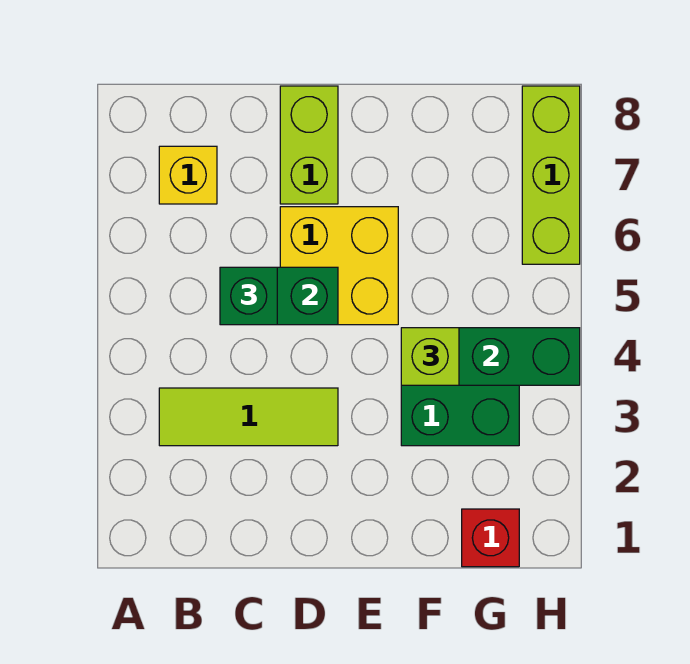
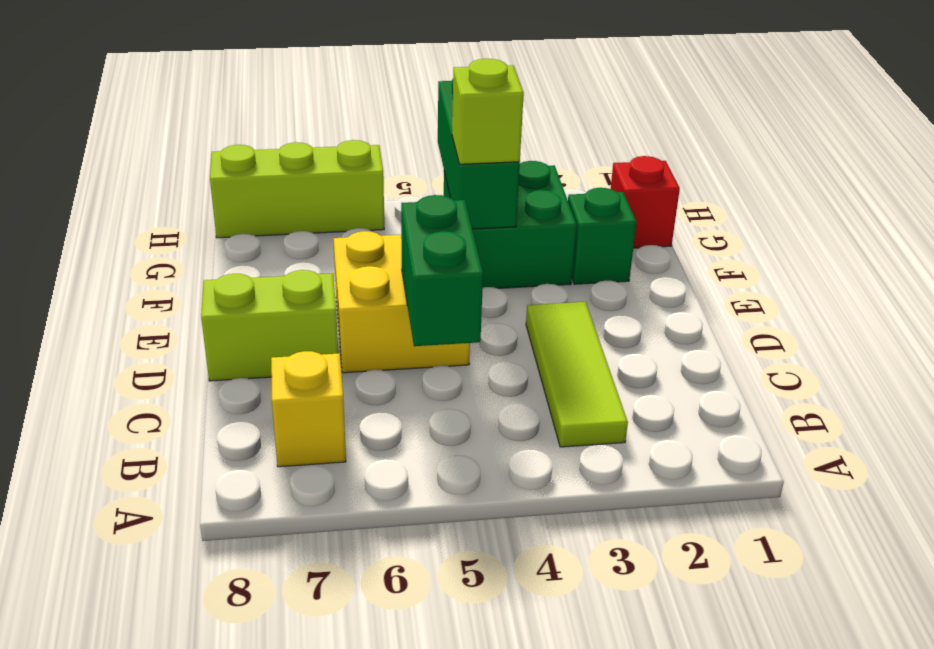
green brick C5 level 3 -> green brick F2 level 1

